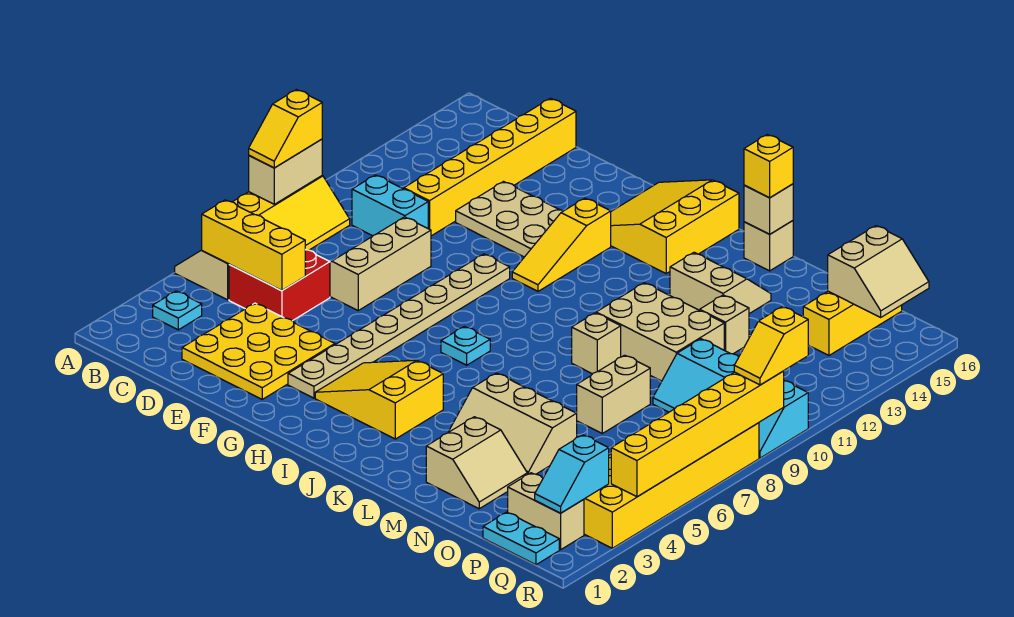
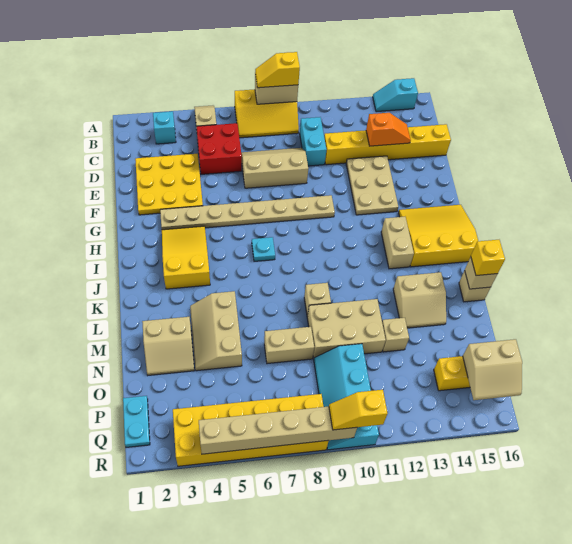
cyan plate B3 level 1 -> cyan brick B3 level 1
yellow brick B5:D5 level 2 -> none
none -> orange slope D13:D14 level 2 top 13
yellow slope H11:H13 level 1 top 13 -> none
tan brick L10:N11 level 1 -> tan brick M9:N11 level 1
tan slope L13:M14 level 1 top 13 -> tan slope L13:M14 level 1 top L
tan brick P2:Q2 level 1 -> tan brick I13:J13 level 1
cyan slope Q2:Q3 level 2 top 3 -> cyan slope A14:A15 level 1 top 15
yellow brick R4:R9 level 2 -> tan brick R4:R9 level 2

